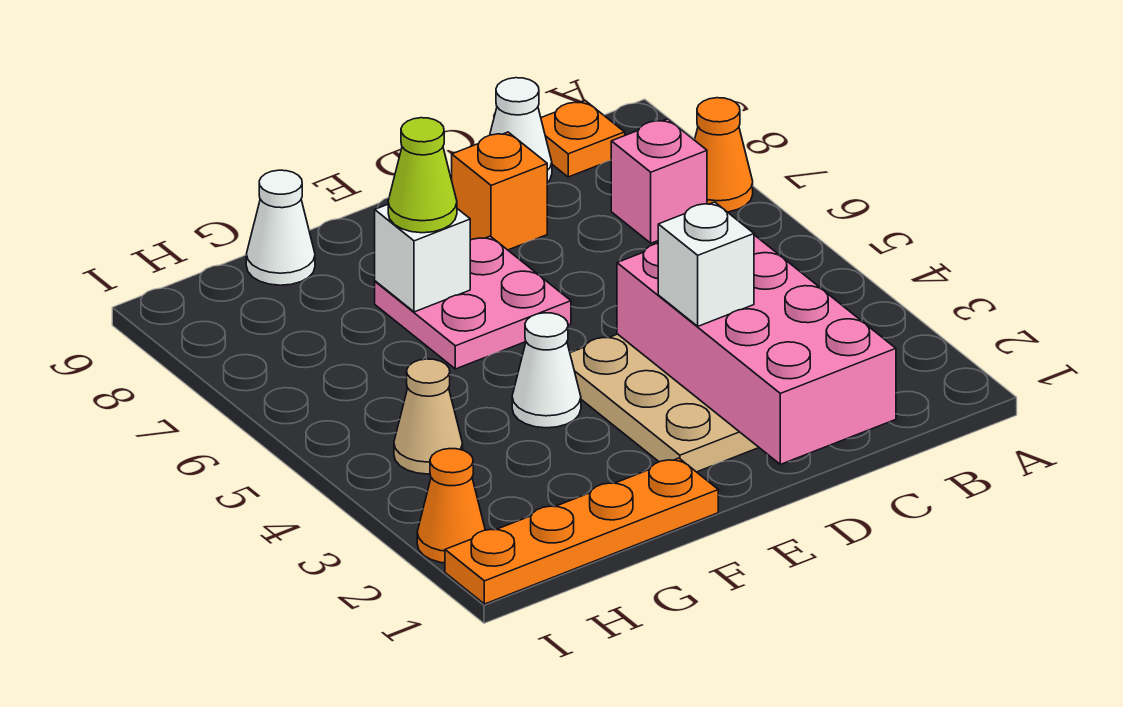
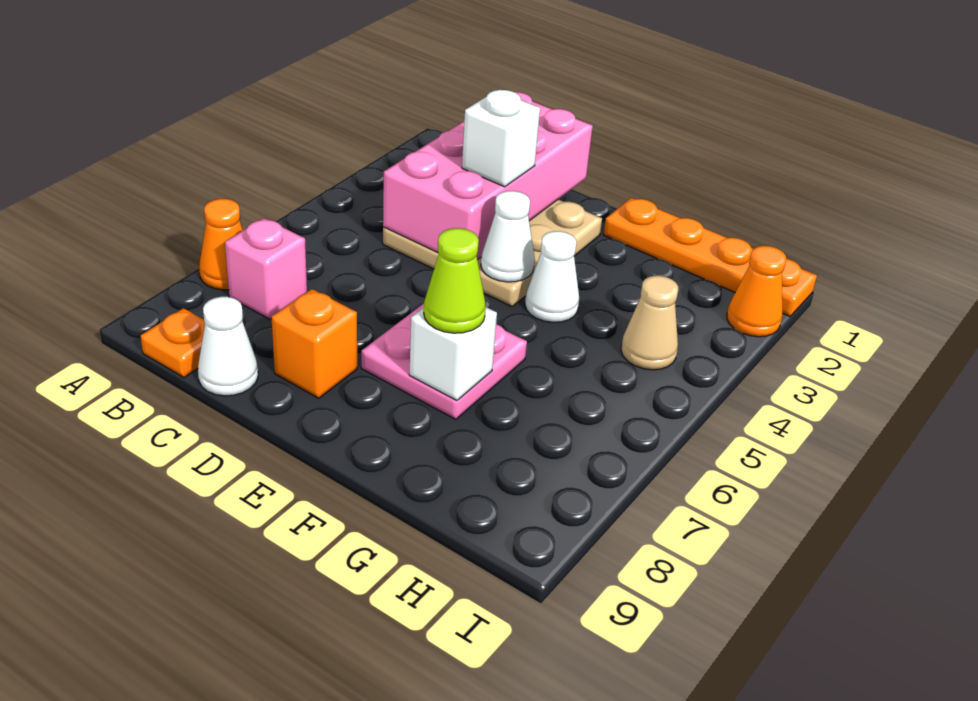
white cone G9 level 1 -> white cone E4 level 2

